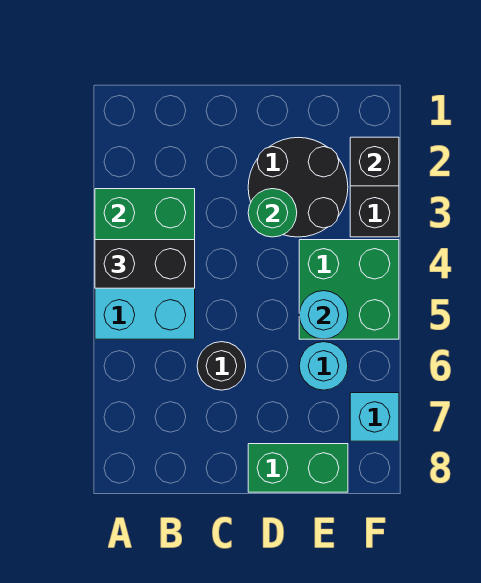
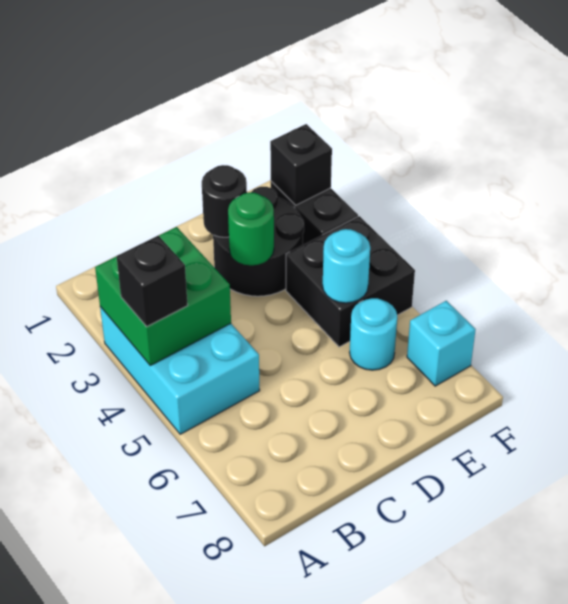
black brick A4:B4 level 3 -> black brick A4 level 3
black round brick C6 level 1 -> black round brick D2 level 2
green brick D8:E8 level 1 -> none
green brick E4:F5 level 1 -> black brick E4:F5 level 1

